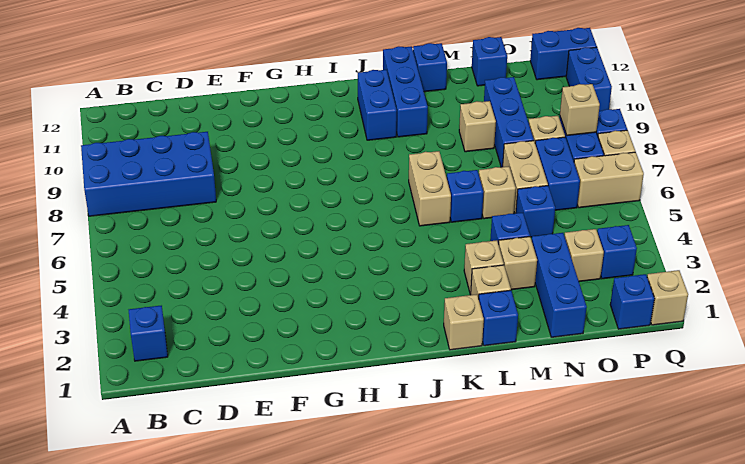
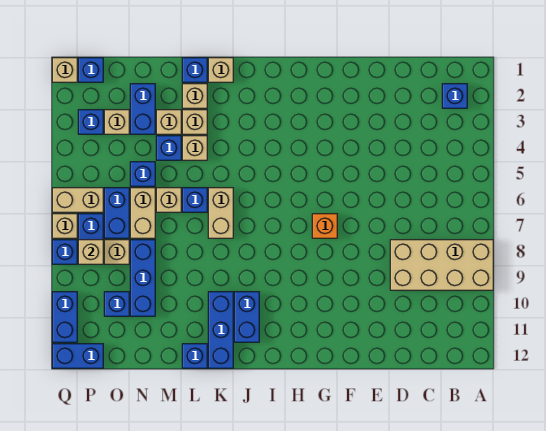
blue brick A8:D9 level 1 -> tan brick A8:D9 level 1
none -> orange brick G7 level 1
tan brick M9 level 1 -> tan brick L4 level 1
blue brick N1:N3 level 1 -> blue brick N2:N3 level 1
blue brick N12 level 1 -> blue brick O10 level 1

